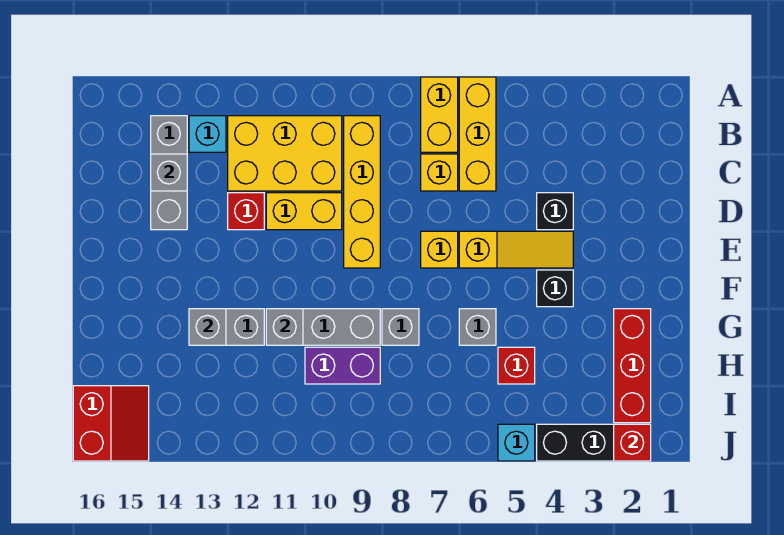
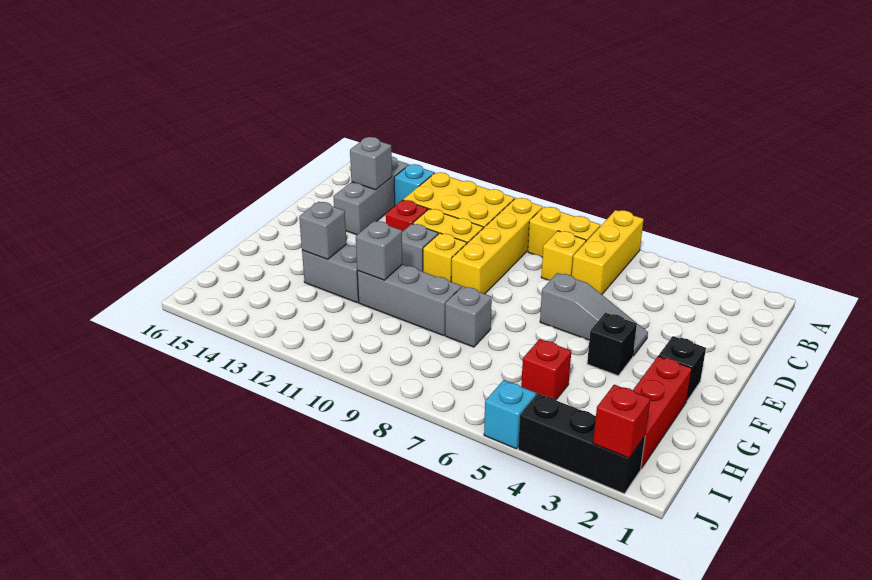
yellow brick A7:B7 level 1 -> yellow brick B7:B8 level 1
black brick D4 level 1 -> black brick F2 level 1
yellow slope E4:E6 level 1 top 6 -> grey slope E4:E6 level 1 top 6
yellow brick E7 level 1 -> yellow brick E10 level 1
grey brick G6 level 1 -> grey brick E11 level 1
purple brick H9:H10 level 1 -> none
red slope I15:J16 level 1 top 16 -> none

